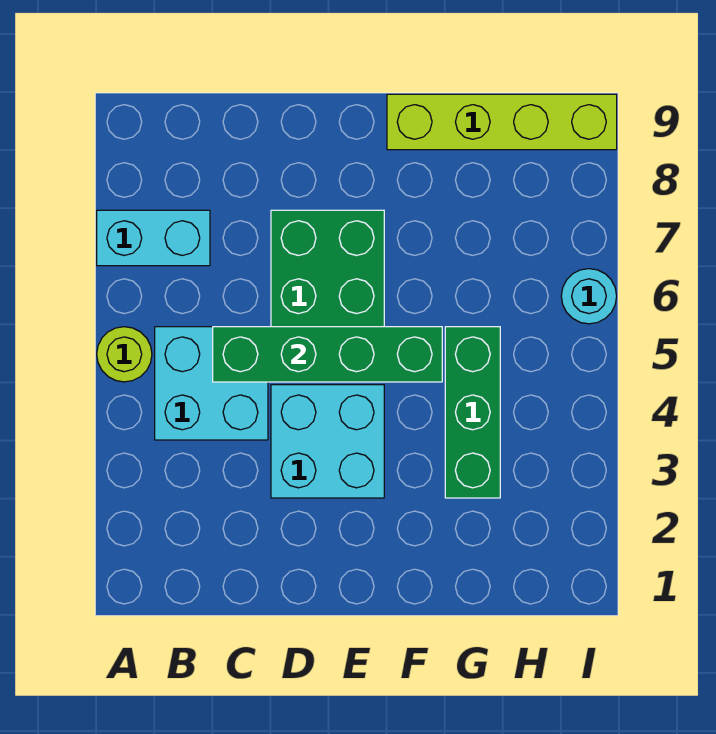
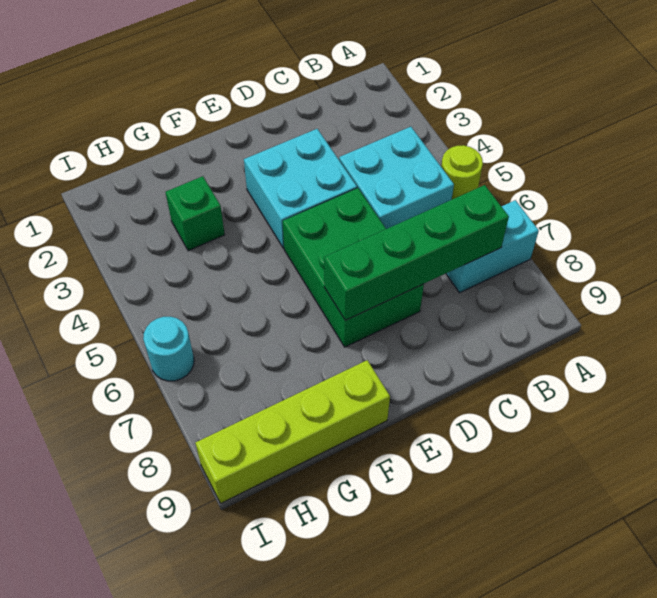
green brick C5:F5 level 2 -> green brick B7:E7 level 2
green brick G3:G5 level 1 -> green brick G3 level 1

